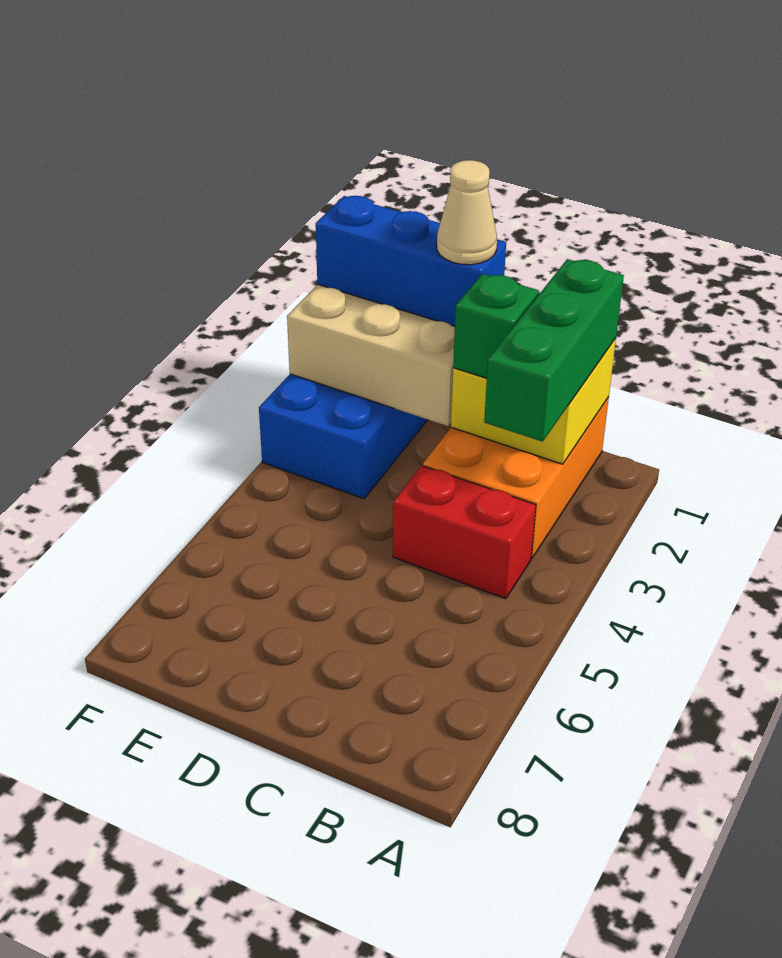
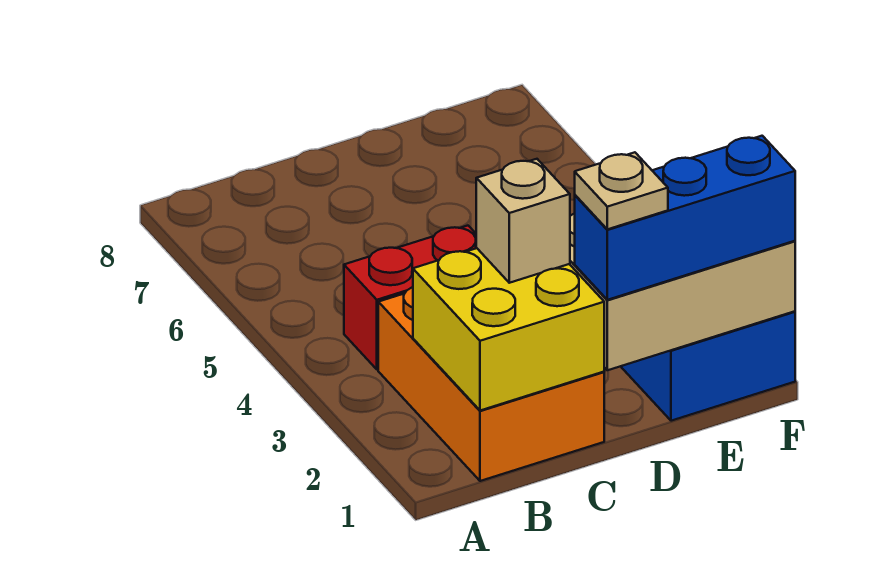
green brick B1:B3 level 3 -> none
green brick C2 level 3 -> tan brick C2 level 3
tan cone D1 level 4 -> tan plate D1 level 4

